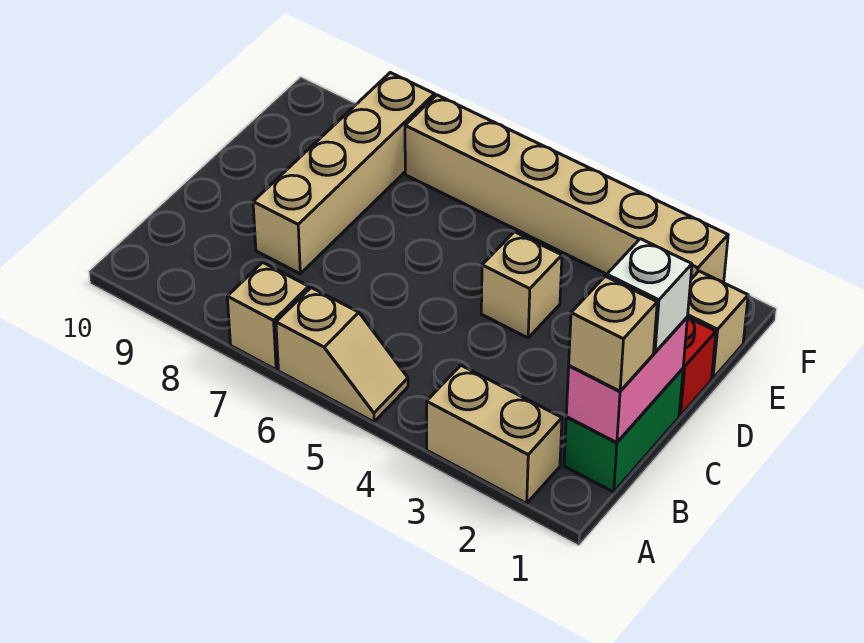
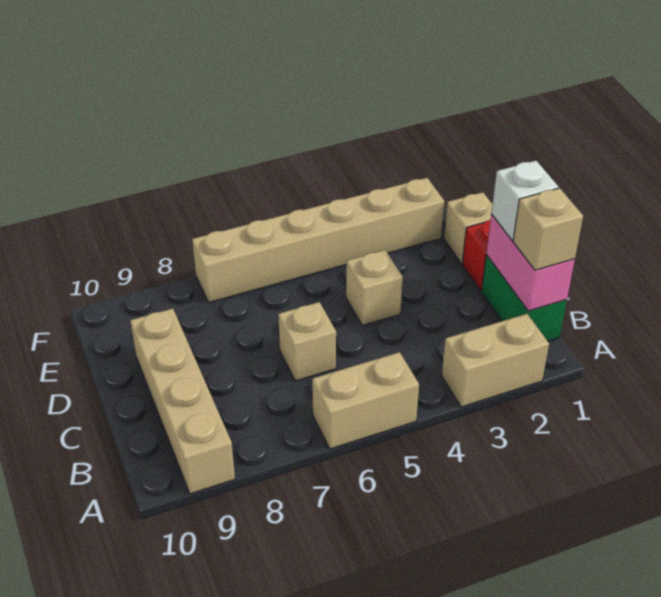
tan slope A5:A6 level 1 top 6 -> tan brick A5:A6 level 1
tan brick A7 level 1 -> tan brick C6 level 1
tan brick C8:F8 level 1 -> tan brick A9:D9 level 1

